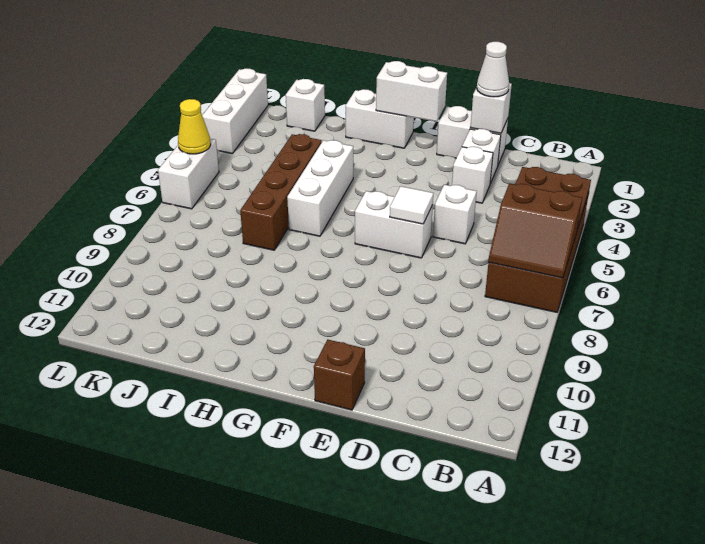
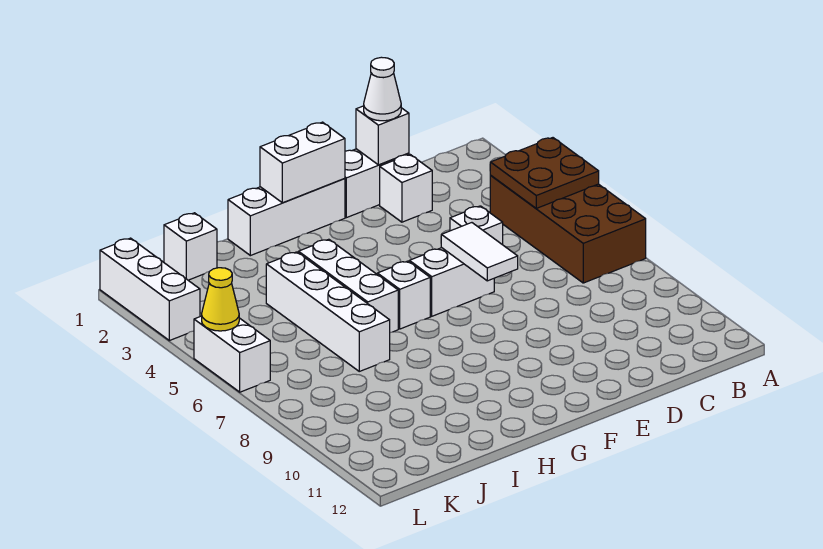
brown slope A6:B7 level 2 top 6 -> none
white brick D3 level 1 -> white brick G6 level 1
white tile E6 level 2 -> white tile E6:E7 level 2
brown brick E12 level 1 -> none
white brick G1:H1 level 1 -> white brick F1:H1 level 1
brown brick I4:I7 level 1 -> white brick I4:I7 level 1

